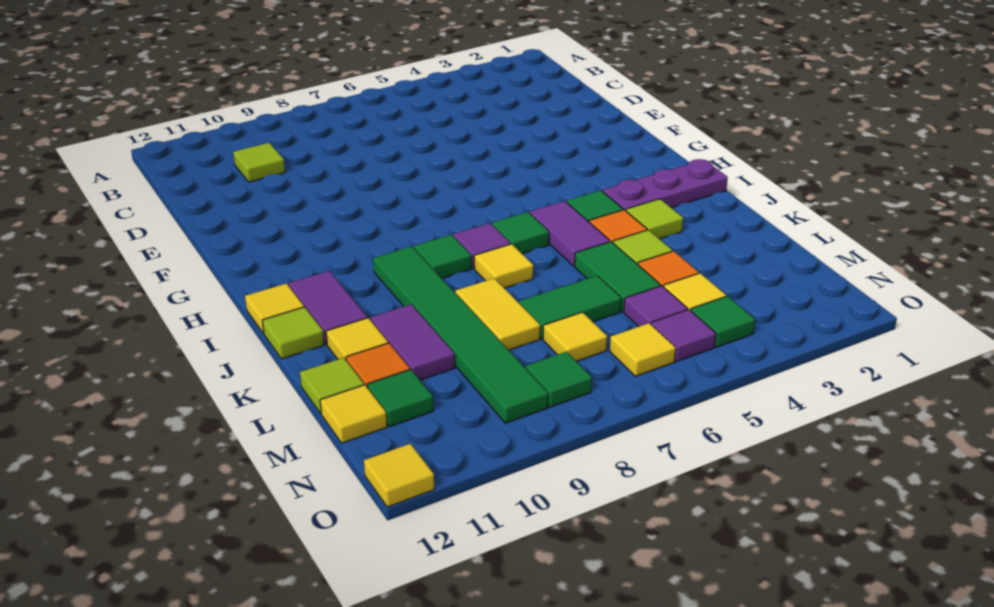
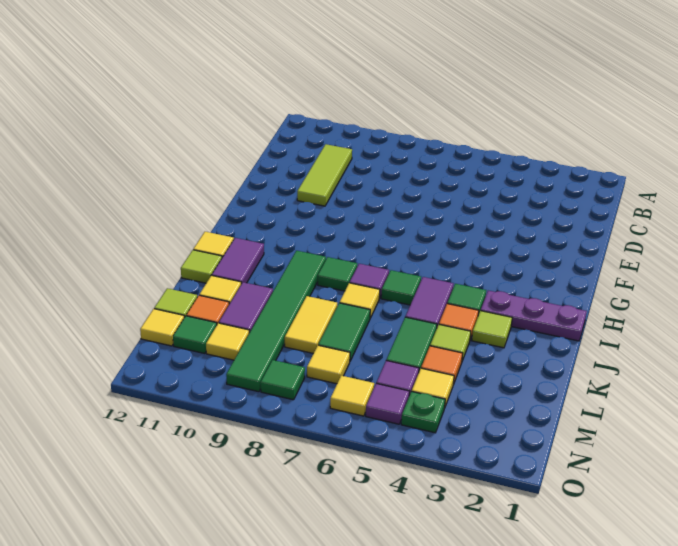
lime tile C10 level 1 -> lime tile C10:E10 level 1
green tile L6:L7 level 1 -> green tile K7:L7 level 1
green tile N4 level 1 -> green plate N4 level 1
yellow tile O12 level 1 -> yellow tile M10 level 1

